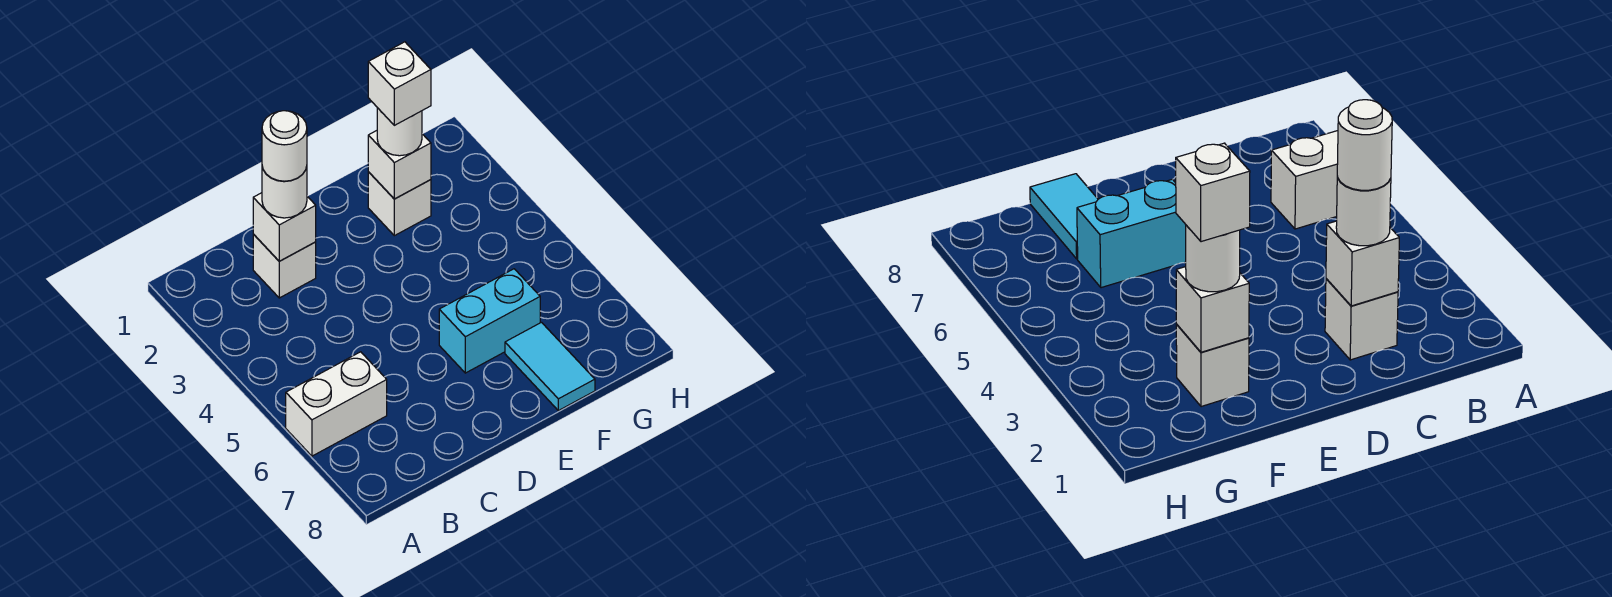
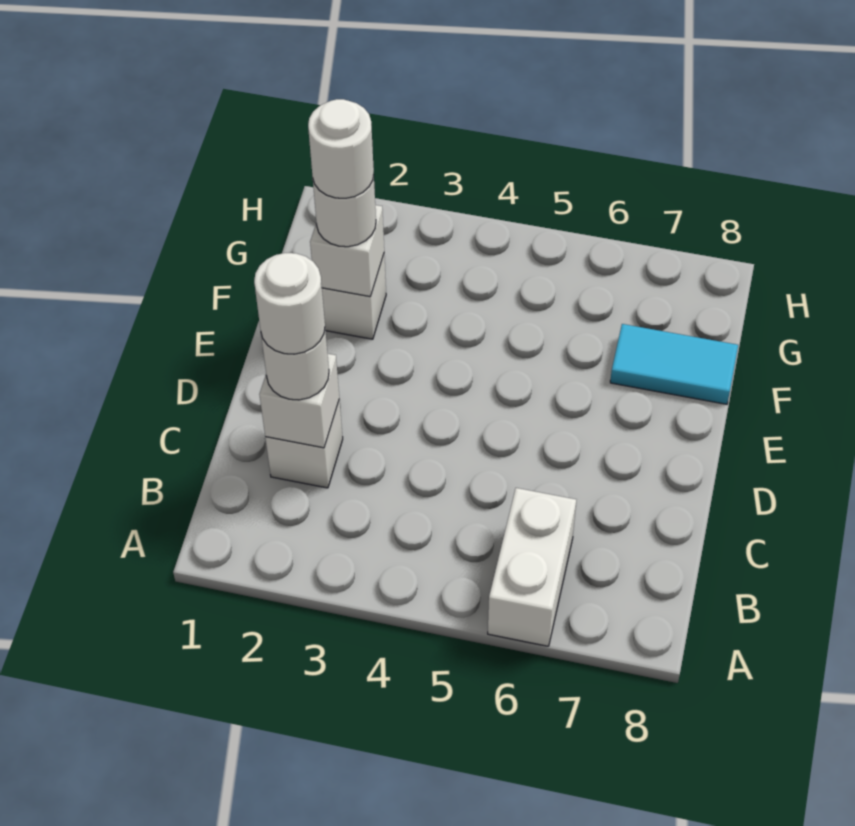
cyan brick E6:F6 level 1 -> none
white brick F2 level 4 -> white round brick F2 level 4

